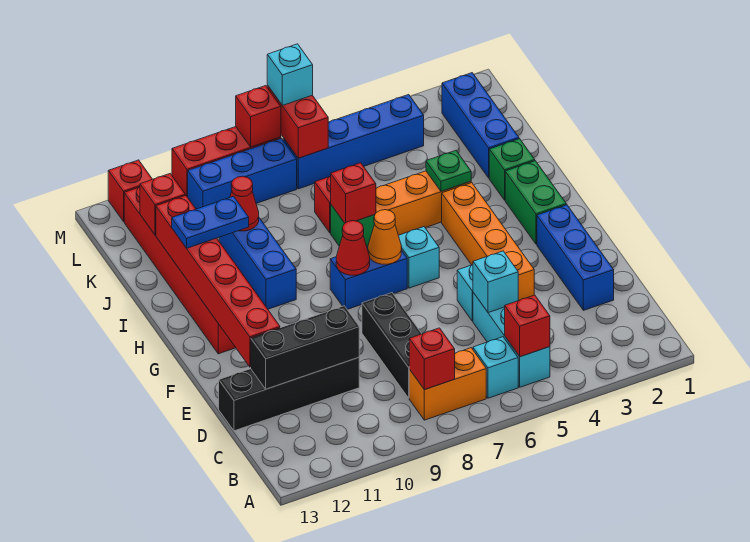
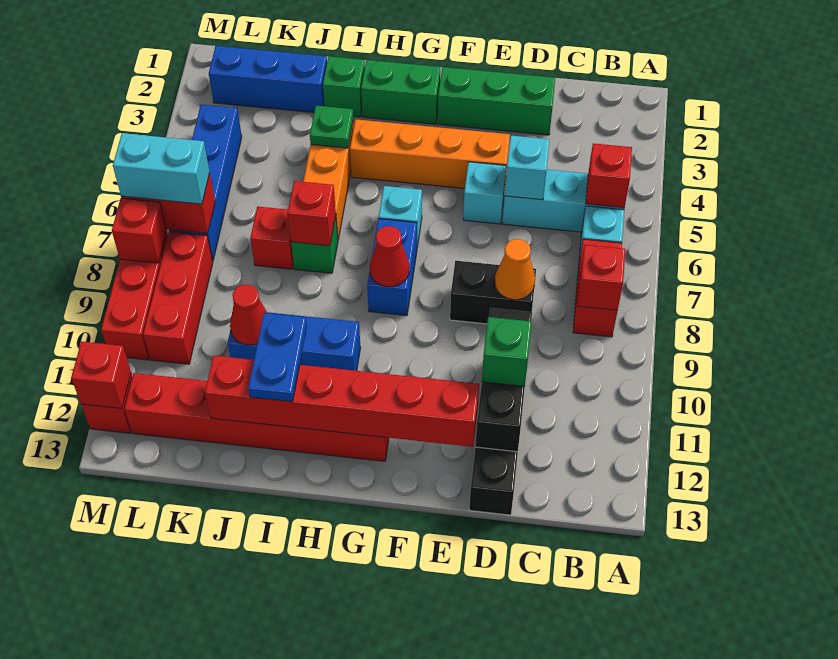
orange brick B7:B8 level 1 -> red brick B7:B8 level 1
black brick C8:E8 level 1 -> black brick D8:E8 level 1
blue brick D2:F2 level 1 -> green brick D2:F2 level 1
none -> green brick D11 level 3
orange cone G7 level 2 -> orange cone D8 level 2
red brick K12 level 2 -> red brick M12 level 2
blue brick L8:L10 level 1 -> red brick L8:L10 level 1
cyan brick M7 level 3 -> cyan brick L7:M7 level 3

